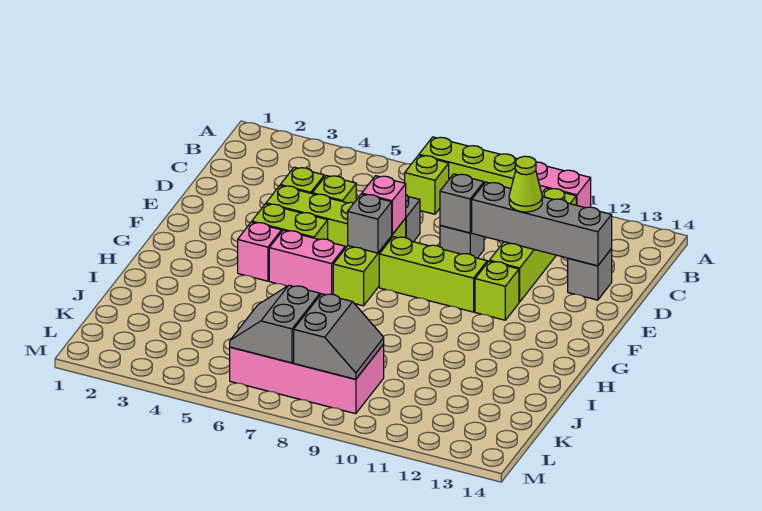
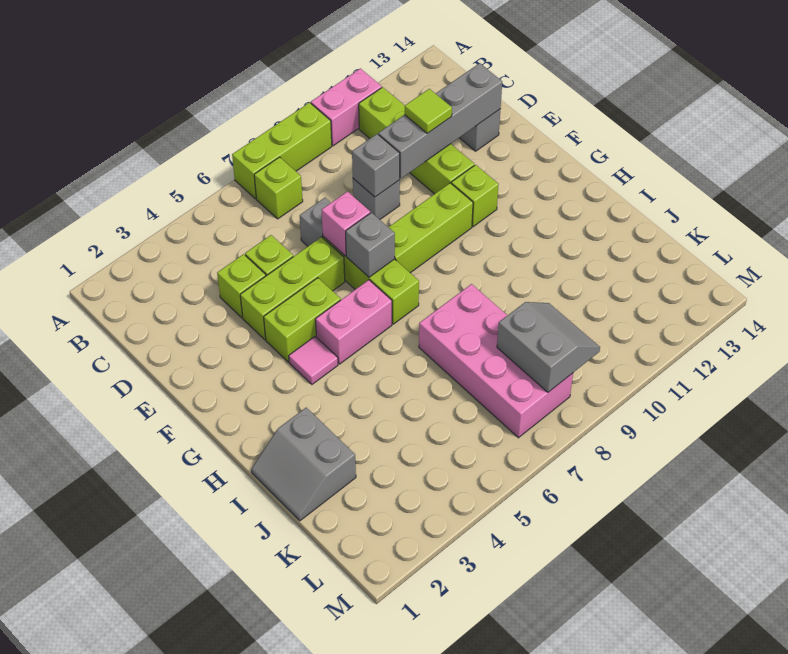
lime cone D11 level 3 -> lime tile D11 level 3
pink brick G4 level 1 -> pink tile G4 level 1
pink brick K6:L9 level 1 -> pink brick I7:L8 level 1
grey slope K6:L7 level 2 top 7 -> grey slope I1:J2 level 1 top 2

